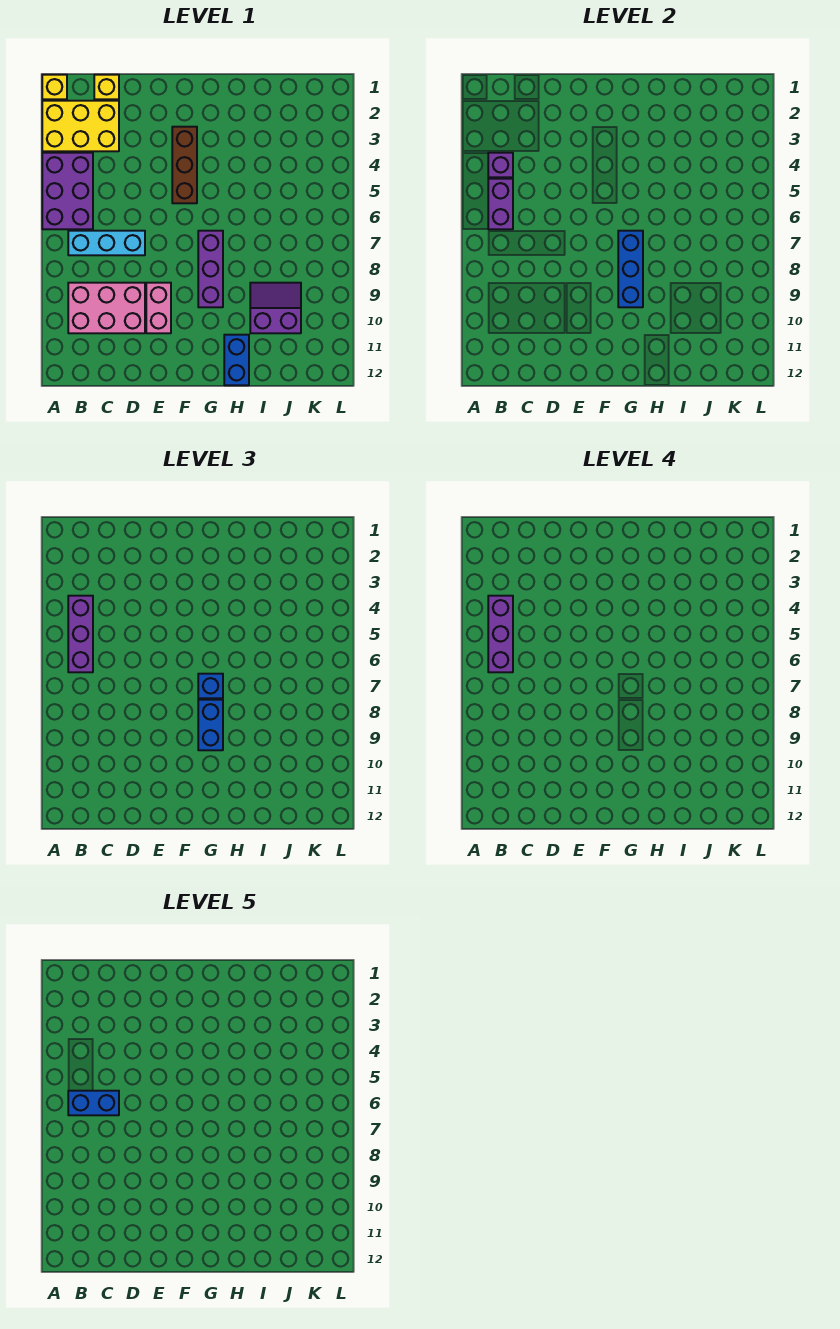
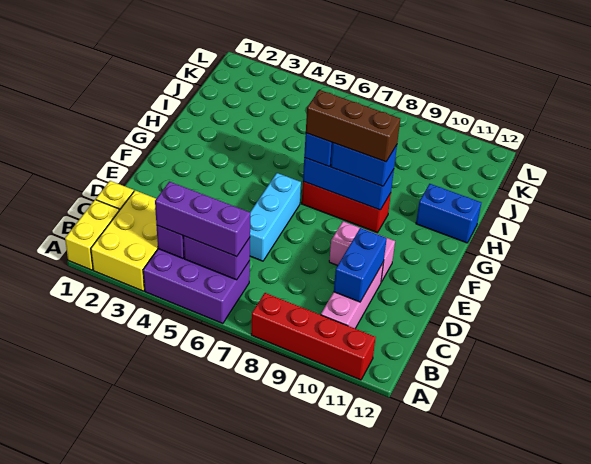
yellow brick A1 level 1 -> yellow brick A1:B1 level 1
none -> red brick A8:A11 level 1
purple brick B4:B6 level 4 -> none
blue brick B6:C6 level 5 -> blue brick C10:D10 level 2
cyan brick B7:D7 level 1 -> cyan brick D6:F6 level 1
pink brick B9:D10 level 1 -> pink brick B10:D10 level 1
brown brick F3:F5 level 1 -> brown brick G7:G9 level 4
purple brick G7:G9 level 1 -> red brick G7:G9 level 1
purple slope I9:J10 level 1 top 10 -> none

